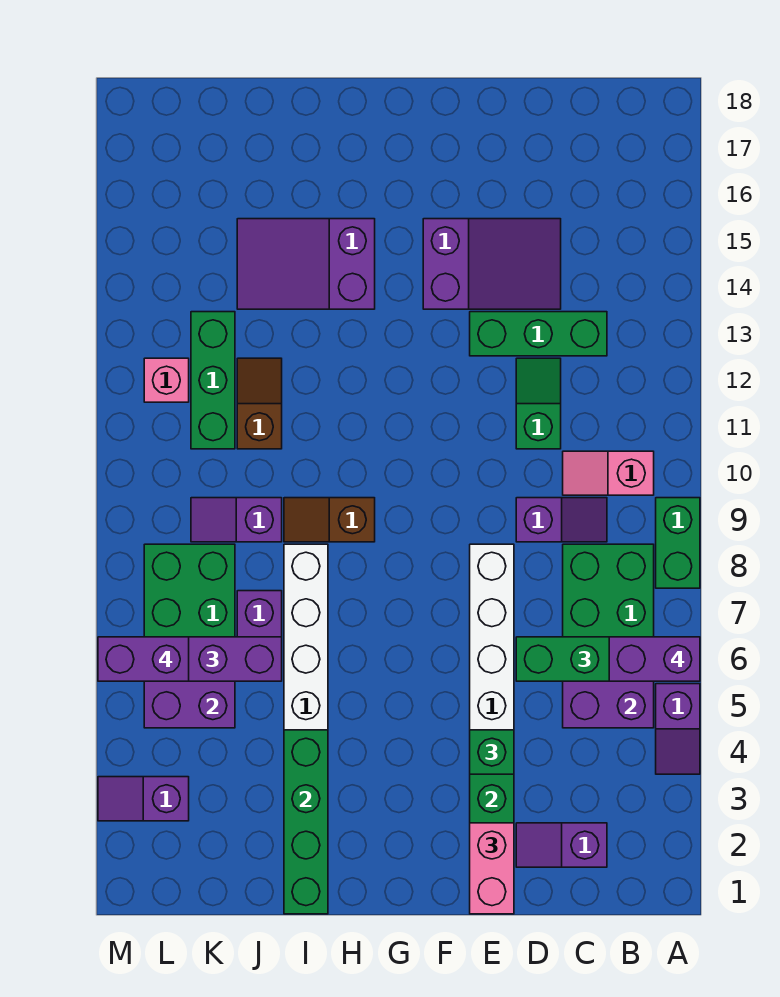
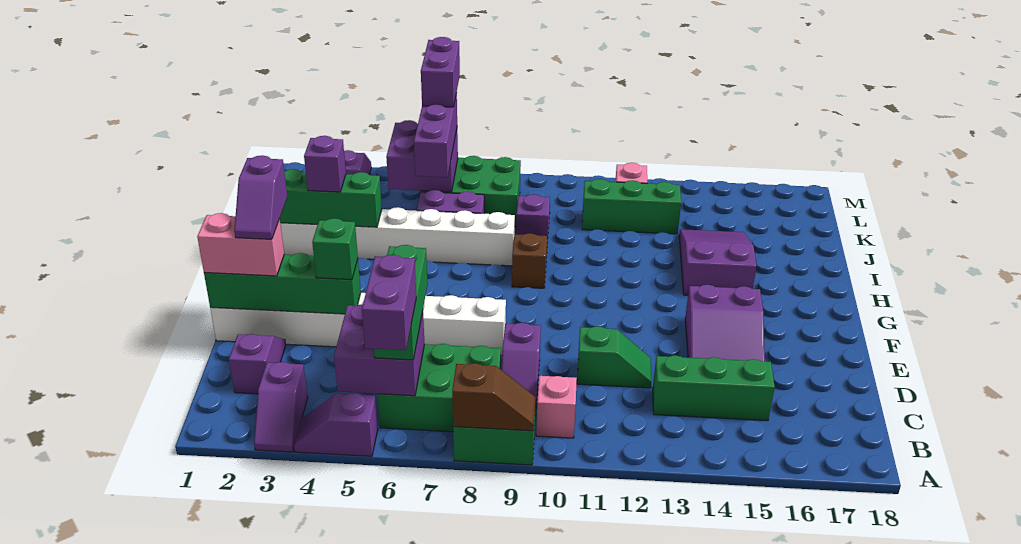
none -> purple slope A3:B3 level 1 top B
green brick C13:E13 level 1 -> green brick C13:C15 level 1
none -> purple slope E2:F2 level 4 top F
none -> purple brick I3 level 3
brown slope J11:J12 level 1 top 11 -> brown slope A8:A9 level 2 top 8

